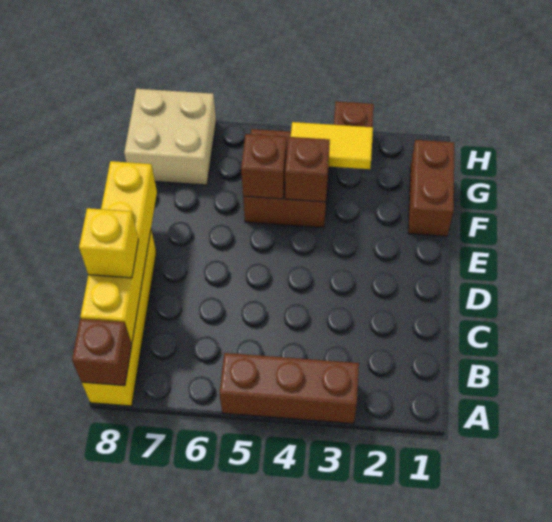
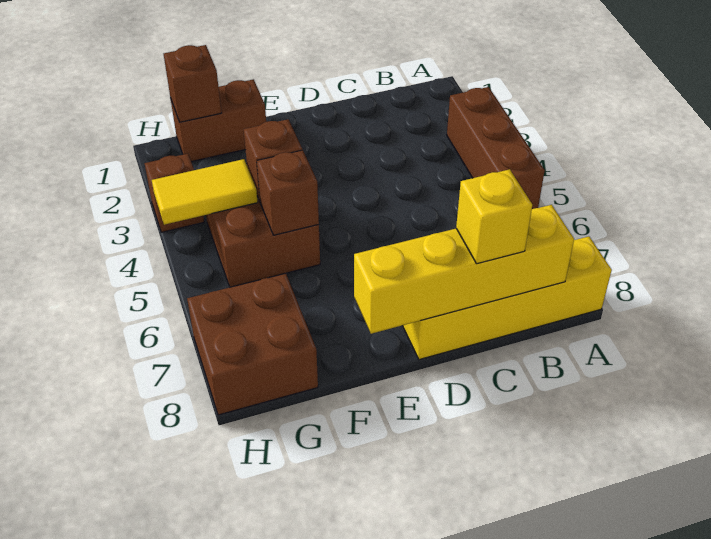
brown brick A8 level 2 -> brown brick G1 level 2
yellow tile G3:G4 level 2 -> yellow tile G4:H4 level 2
tan brick G7:H8 level 1 -> brown brick G7:H8 level 1

